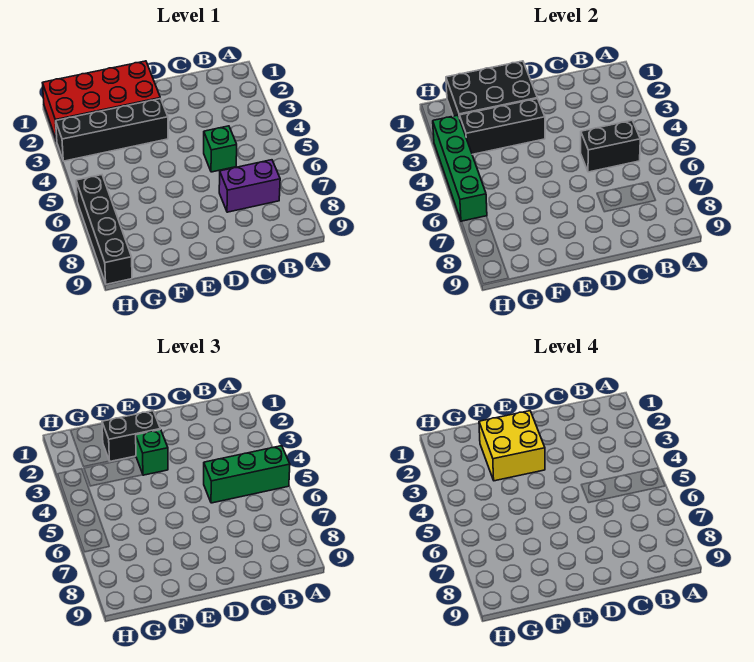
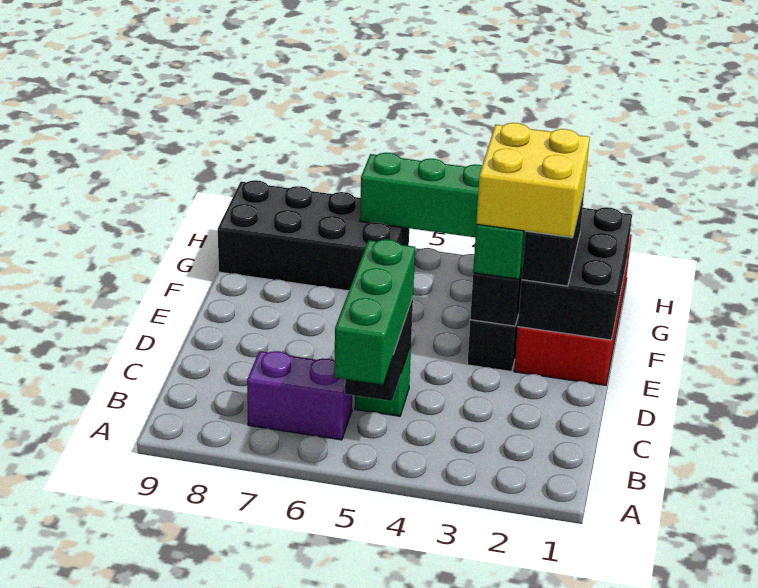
purple brick B7:C7 level 1 -> purple brick B6:B7 level 1
black brick H6:H9 level 1 -> black brick G6:H9 level 1

